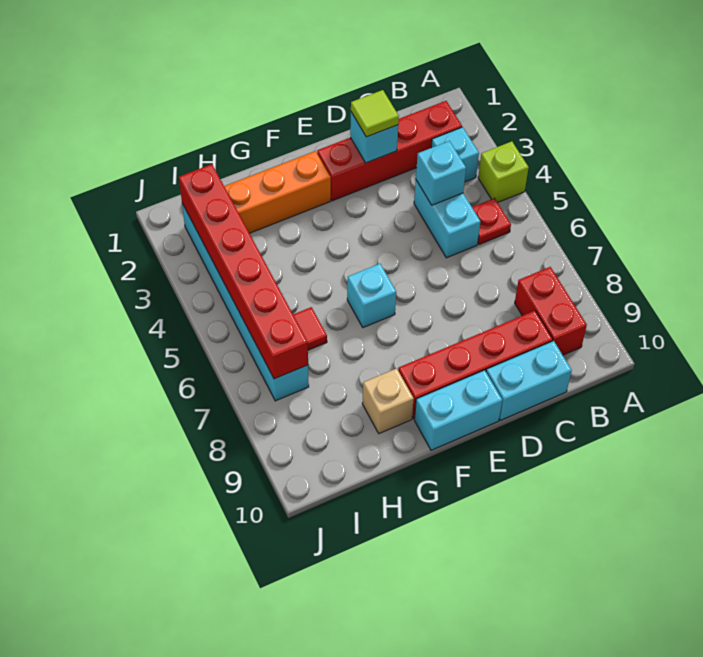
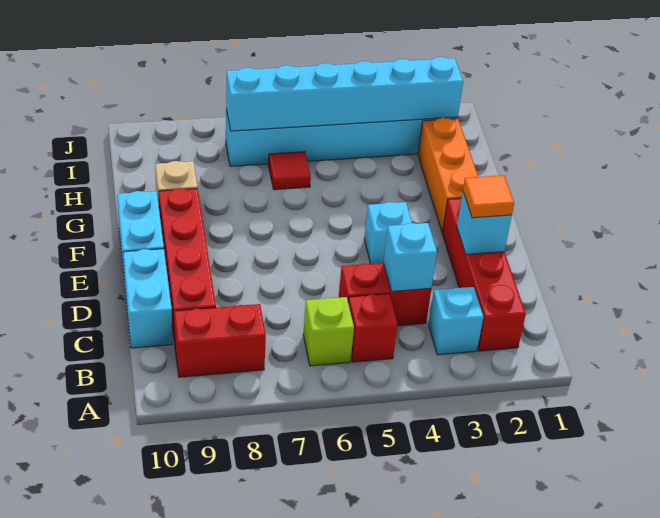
lime brick A4 level 1 -> lime brick B6 level 1
red plate B5 level 1 -> red brick B5 level 1
cyan brick C4:C5 level 1 -> red brick C4:C5 level 1
lime tile D2 level 3 -> orange tile D2 level 3
cyan brick F6 level 1 -> cyan brick E4 level 1
red brick I2:I7 level 2 -> cyan brick I2:I7 level 2

